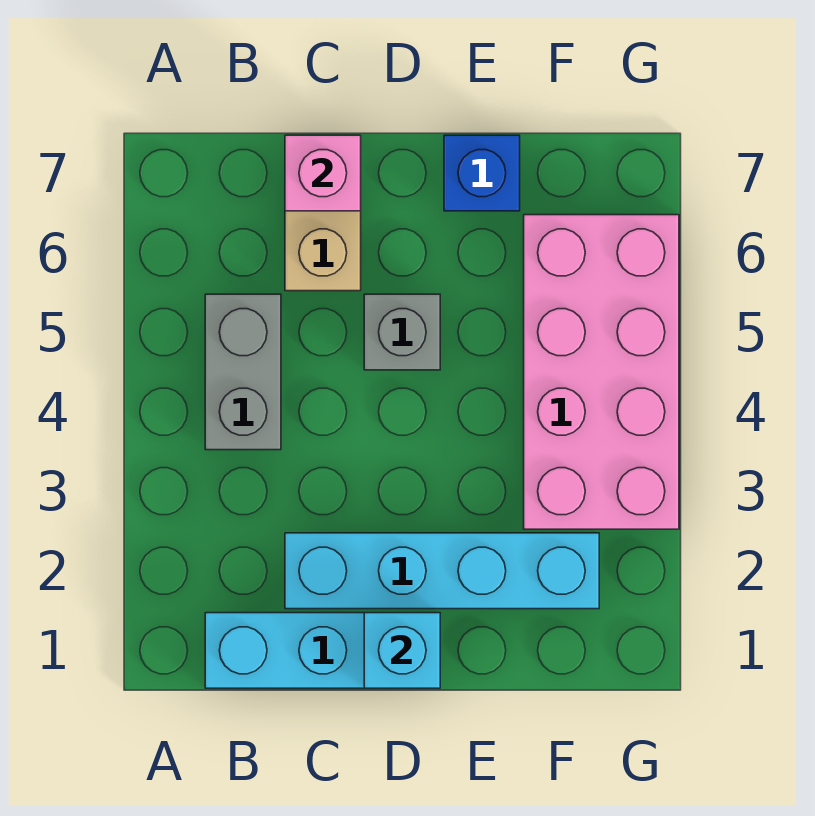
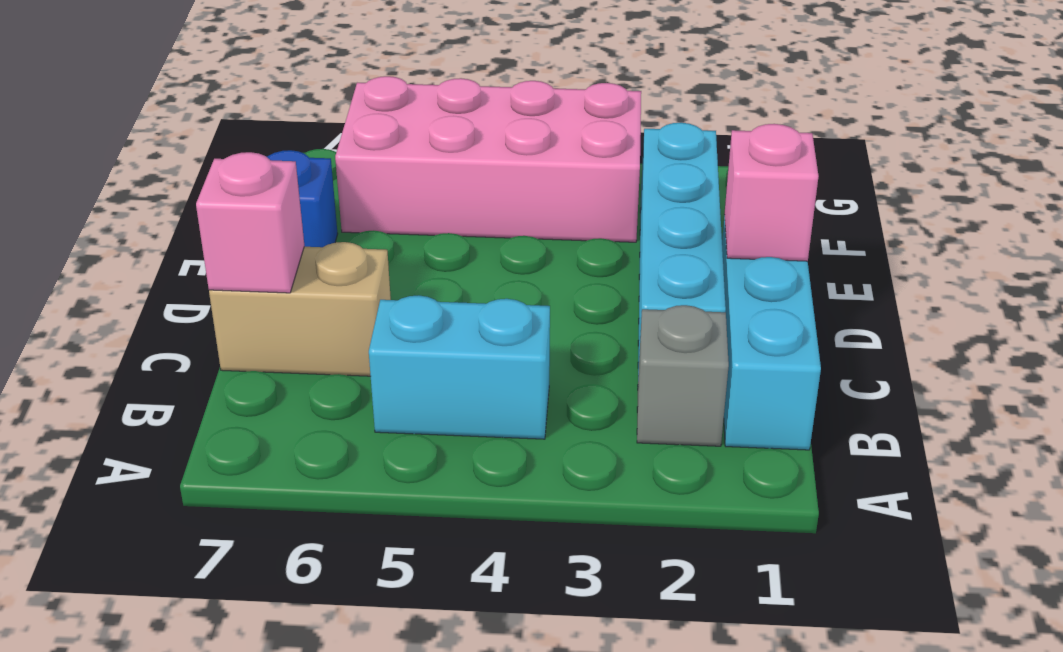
grey brick B4:B5 level 1 -> cyan brick B4:B5 level 1
cyan brick D1 level 2 -> pink brick D1 level 2
grey brick D5 level 1 -> grey brick B2 level 1

